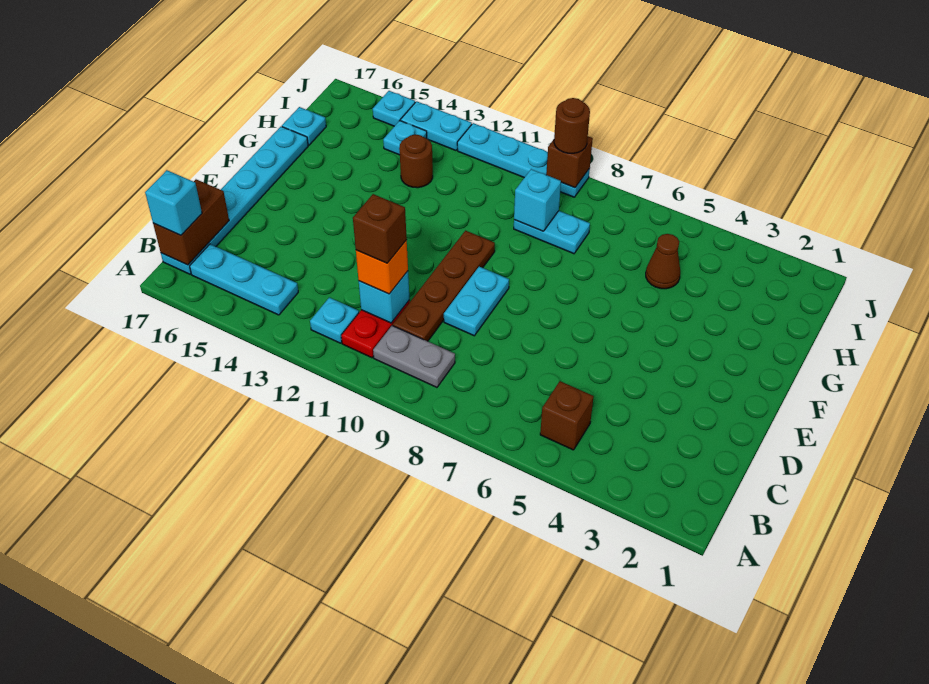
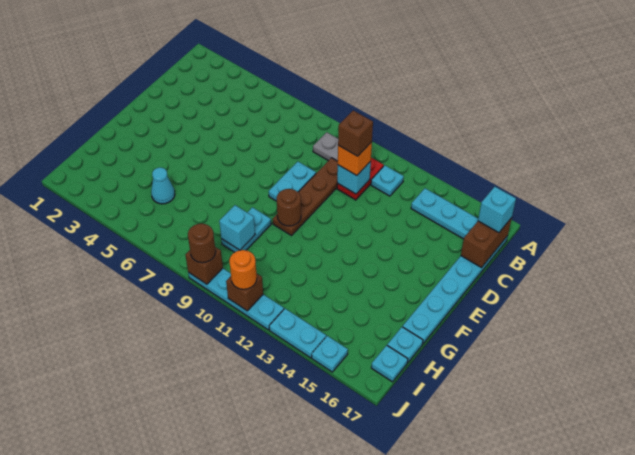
brown brick B5 level 1 -> brown brick J11 level 2
brown cone H5 level 1 -> cyan cone H5 level 1
cyan plate H8:H9 level 1 -> cyan plate G9:H9 level 1
brown round brick H13 level 1 -> brown round brick F10 level 2
cyan plate I14 level 1 -> cyan plate I17 level 1
none -> orange round brick J11 level 3

